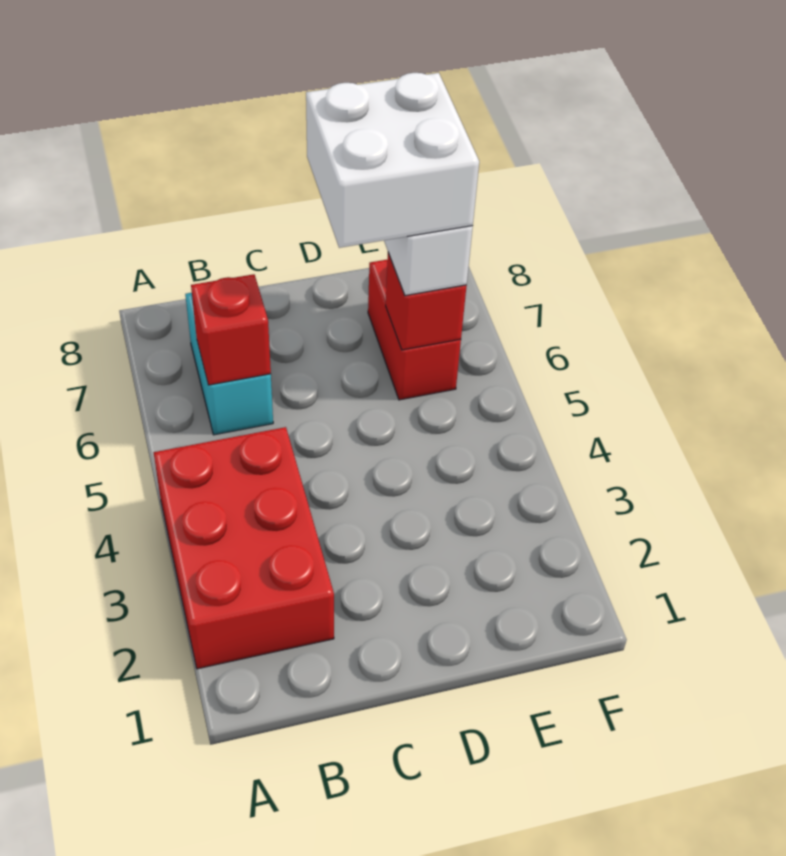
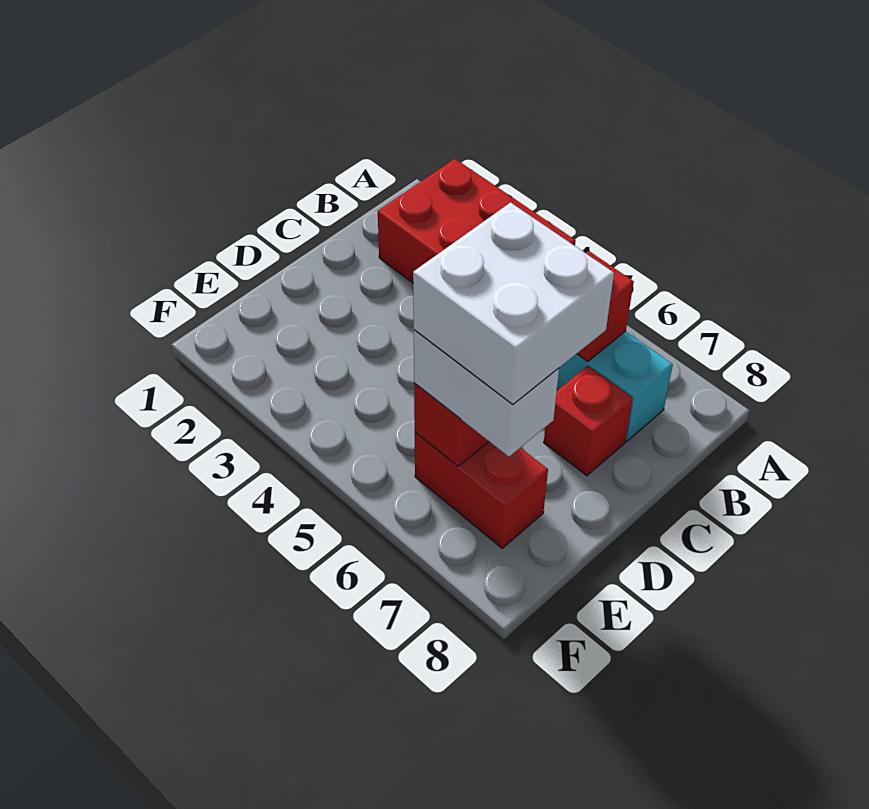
none -> red brick C7 level 1

